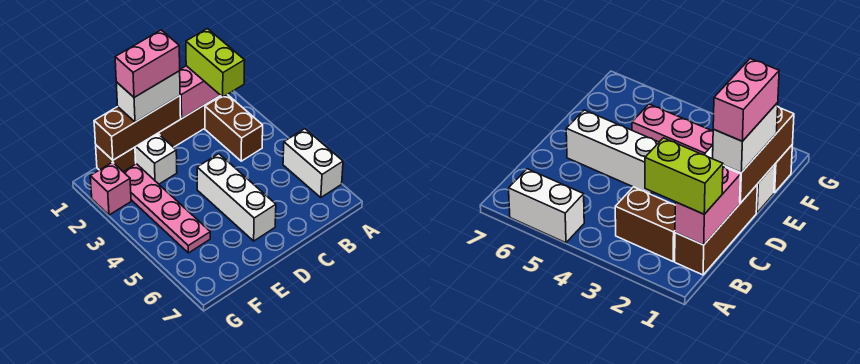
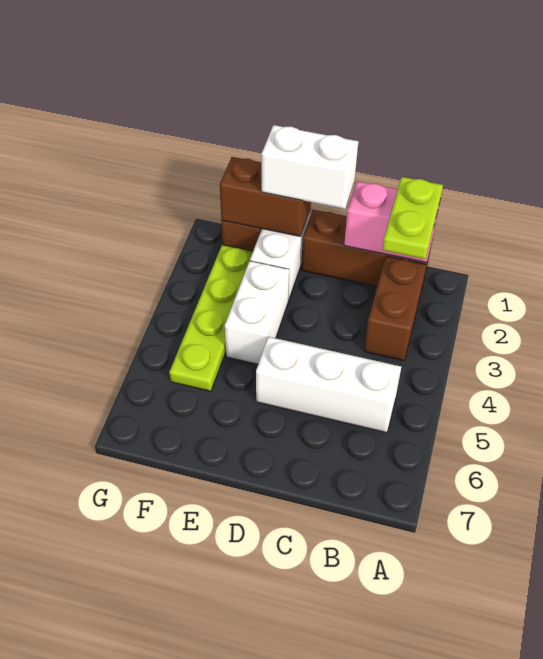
white brick A5:A6 level 1 -> white brick E3:E4 level 1
lime brick B1:B2 level 3 -> lime plate B1:B2 level 3
brown brick D1:F1 level 2 -> brown brick E1:F1 level 2
pink brick D1:E1 level 4 -> none
white brick D4:D6 level 1 -> white brick B5:D5 level 1
pink plate F2:F5 level 1 -> lime plate F2:F5 level 1
pink brick G2 level 1 -> none

